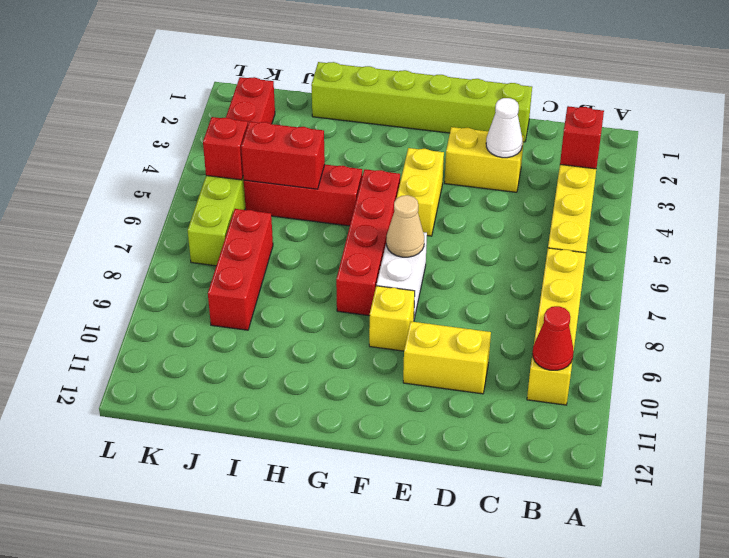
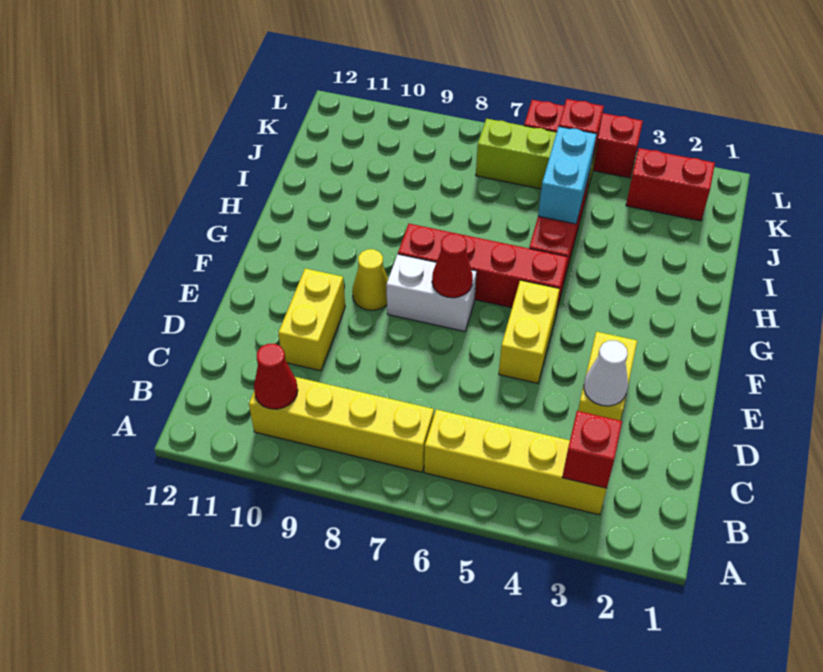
lime brick D1:I1 level 1 -> none
yellow brick F4:F5 level 1 -> yellow brick E5:F5 level 1
tan cone F7 level 2 -> red cone F7 level 2
yellow brick F9 level 1 -> yellow cone F9 level 1
red brick I5:J5 level 2 -> cyan brick I5:J5 level 2
red brick J7:J9 level 1 -> red brick L4:L6 level 1

